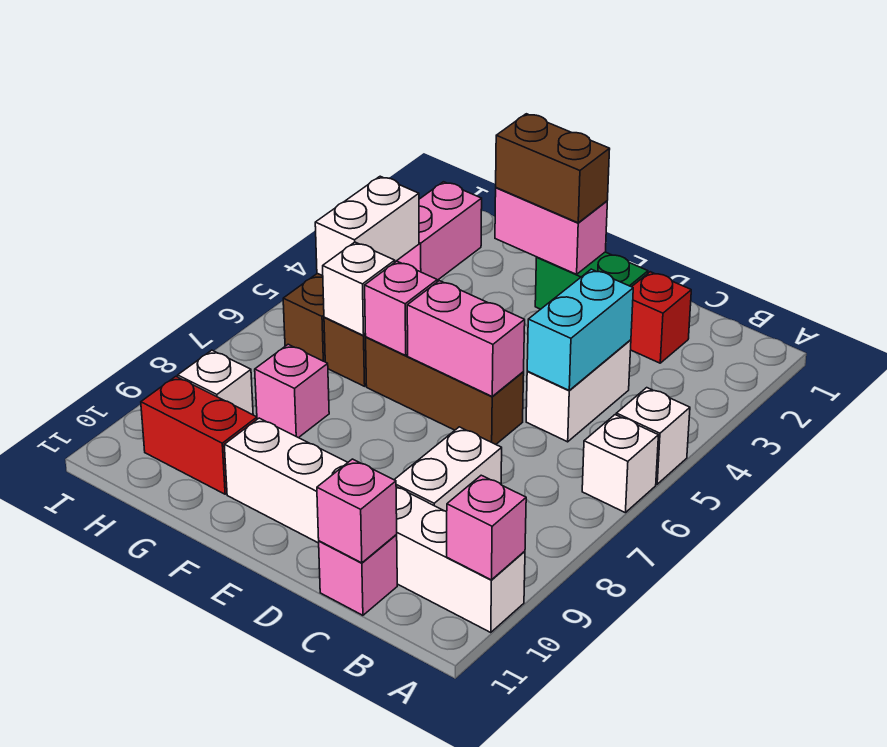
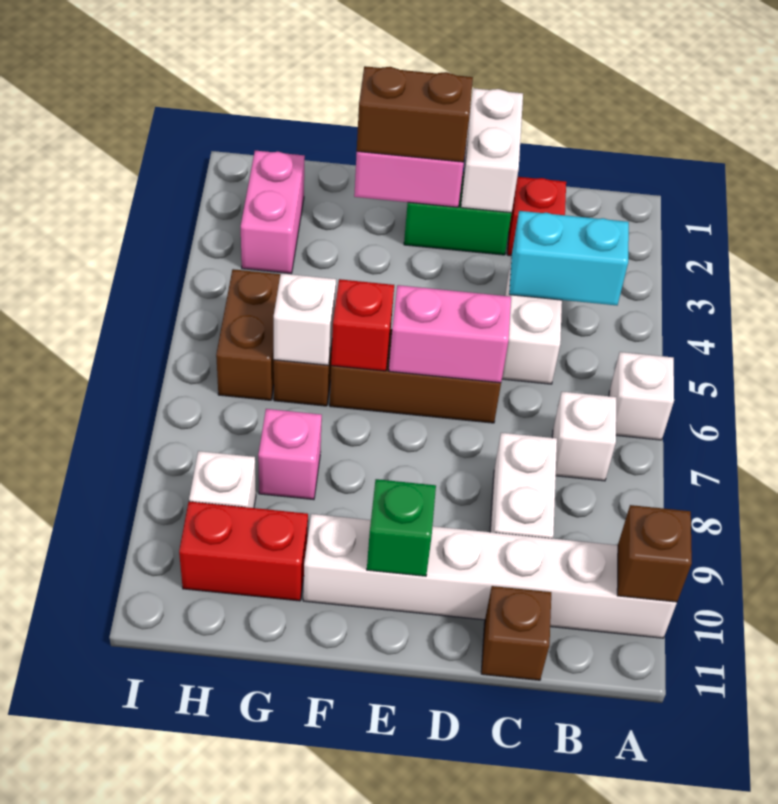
white brick A5 level 1 -> white brick B7 level 1
pink brick A10 level 2 -> brown brick A10 level 2
cyan brick C4:C5 level 2 -> cyan brick B4:C4 level 2
pink brick C11 level 1 -> brown brick C11 level 1
pink brick C11 level 2 -> none
none -> green brick E10 level 2
pink brick F6 level 2 -> red brick F6 level 2
white brick H4:H5 level 2 -> white brick D1:D2 level 2

